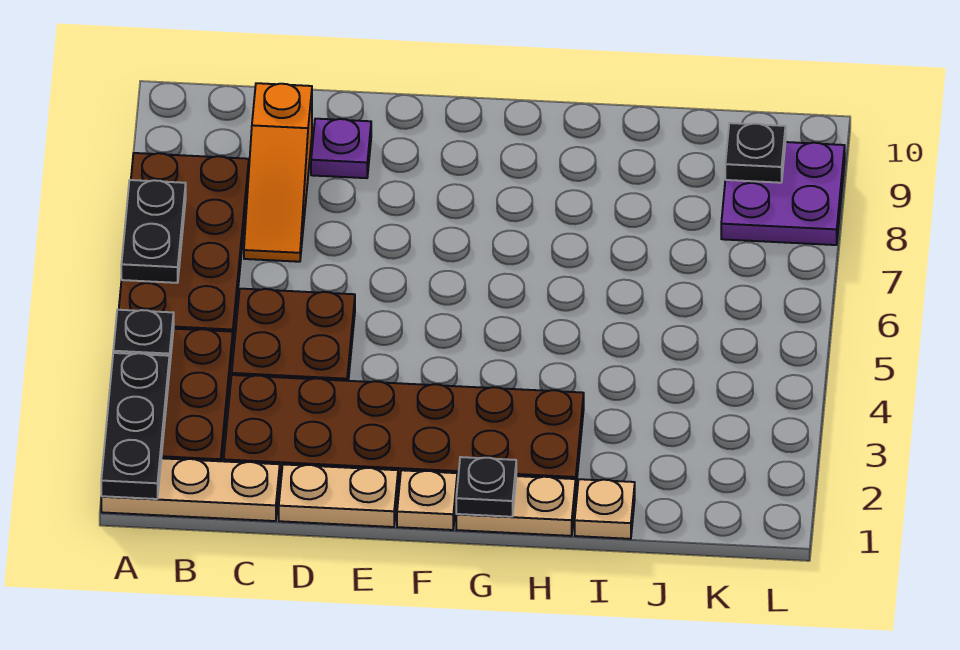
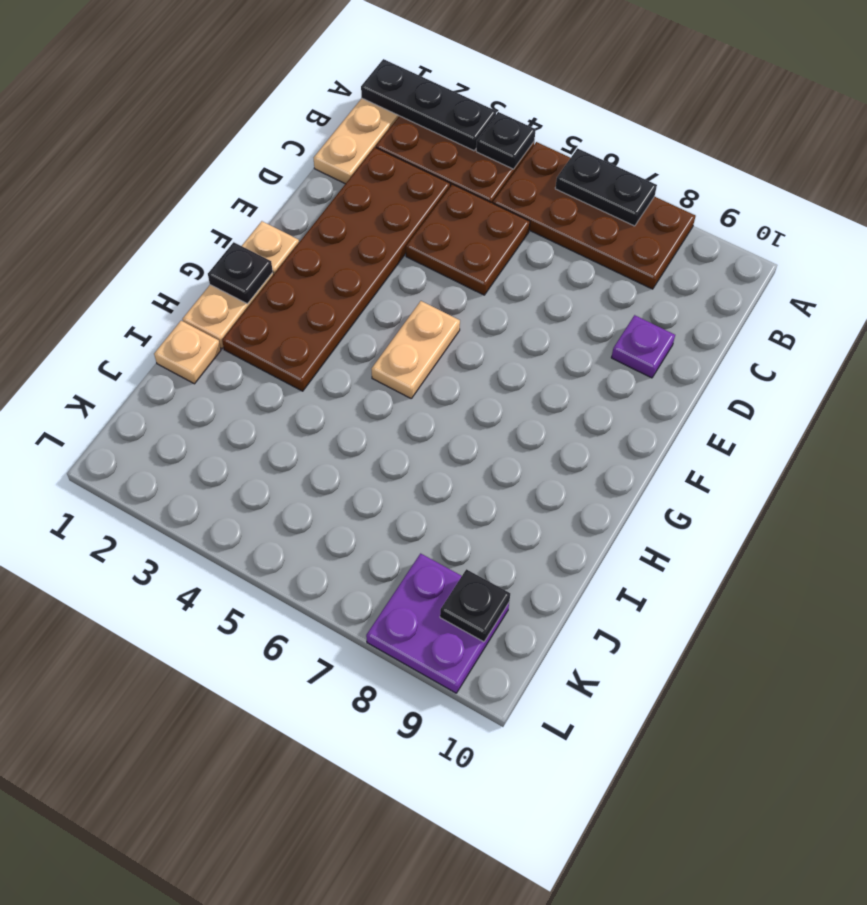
orange slope C7:C9 level 1 top 9 -> none
tan plate D1:E1 level 1 -> tan plate F5:G5 level 1

